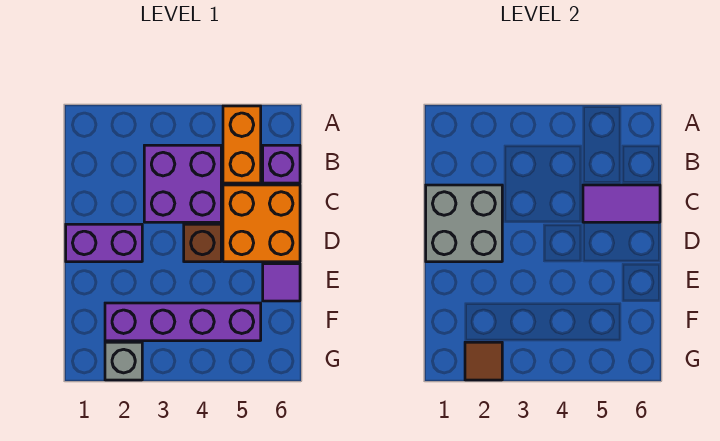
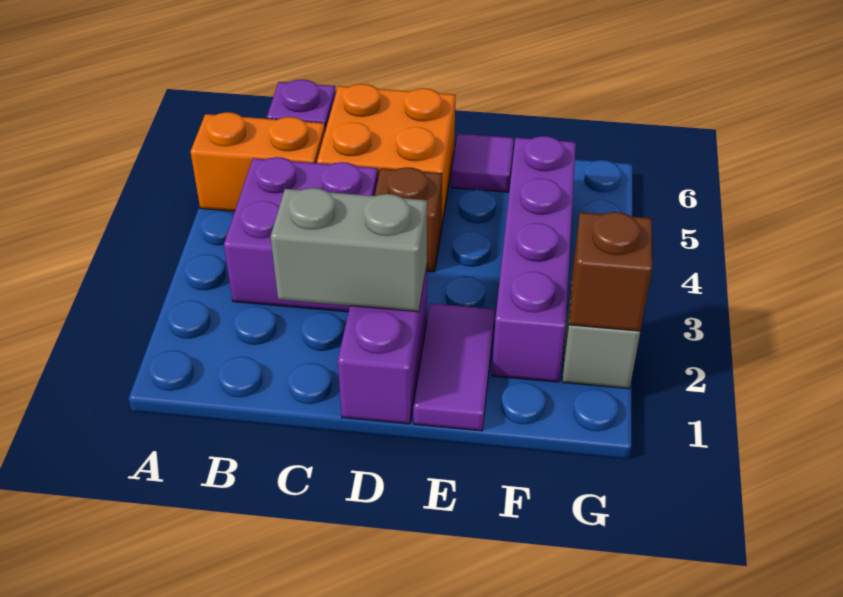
grey brick C1:D2 level 2 -> grey brick C2:D2 level 2
purple tile C5:C6 level 2 -> purple tile E1:E2 level 1
brown tile G2 level 2 -> brown brick G2 level 2

